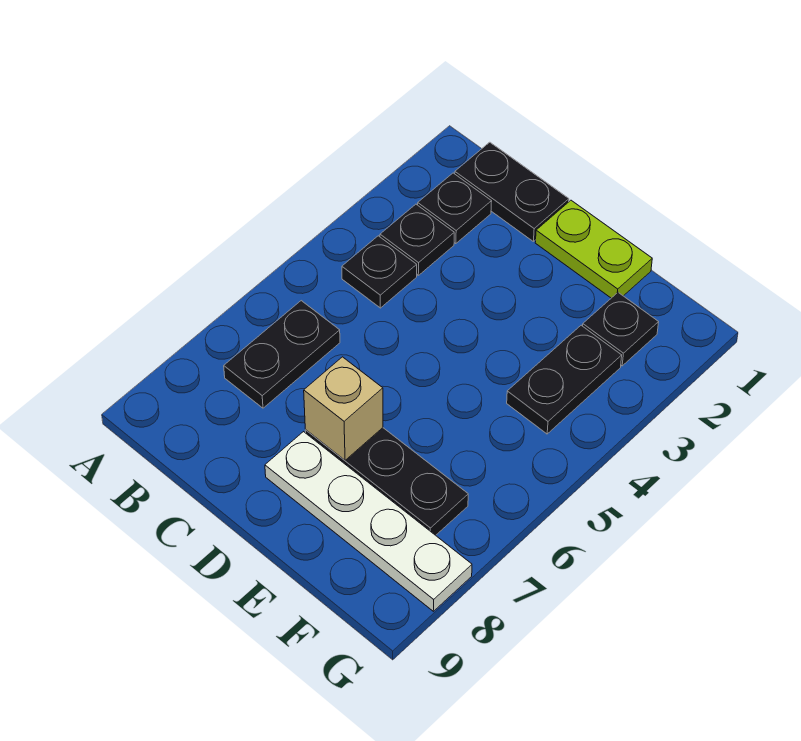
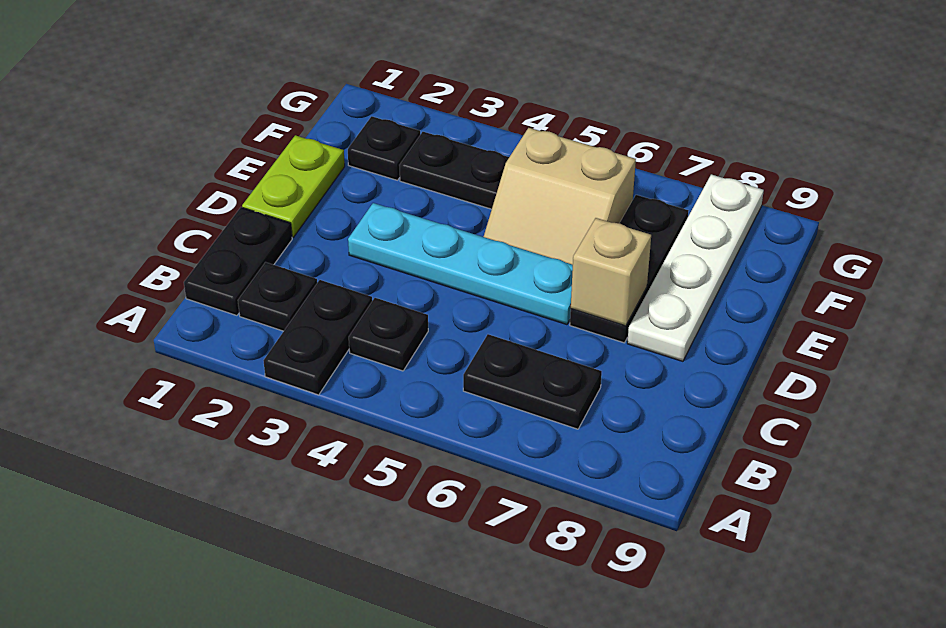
black plate B3 level 1 -> black plate A3:B3 level 1
none -> cyan plate D3:D6 level 1
none -> tan slope E5:F6 level 1 top F

